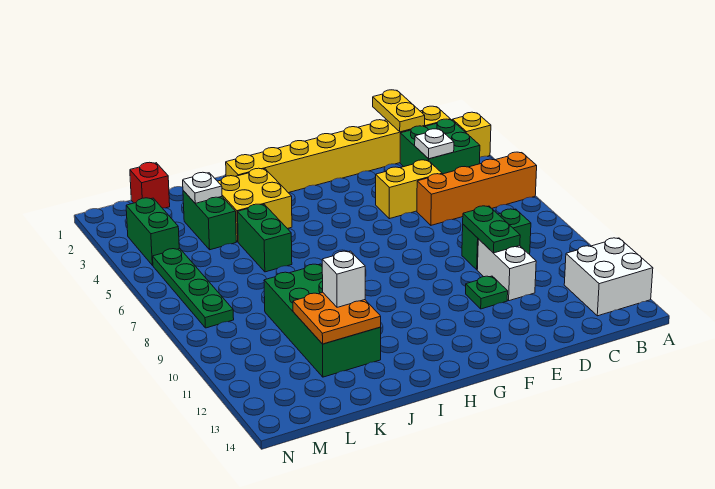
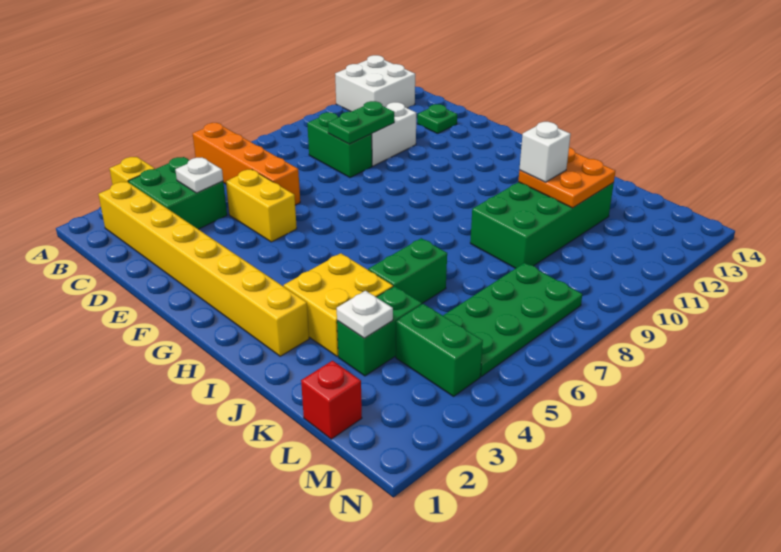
yellow plate C1:C2 level 2 -> none
green plate E11 level 1 -> green plate D13 level 1
green brick M3:M4 level 1 -> green brick L4:M4 level 1
green plate M5:M8 level 1 -> green plate L5:M8 level 1

